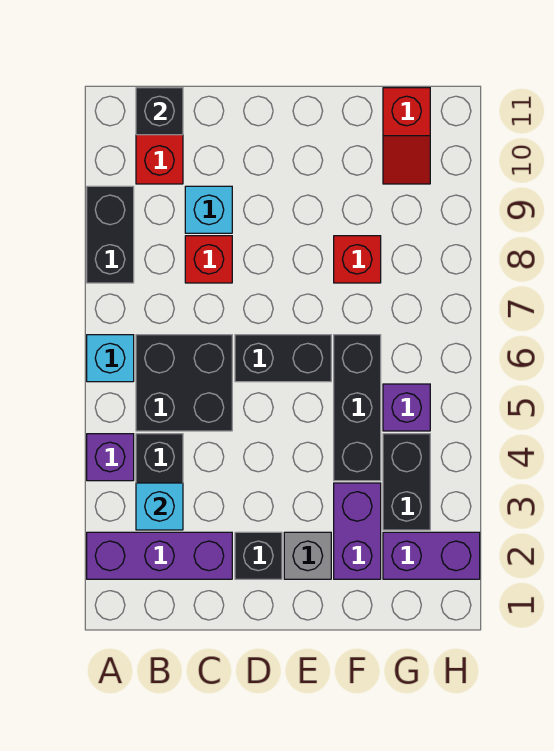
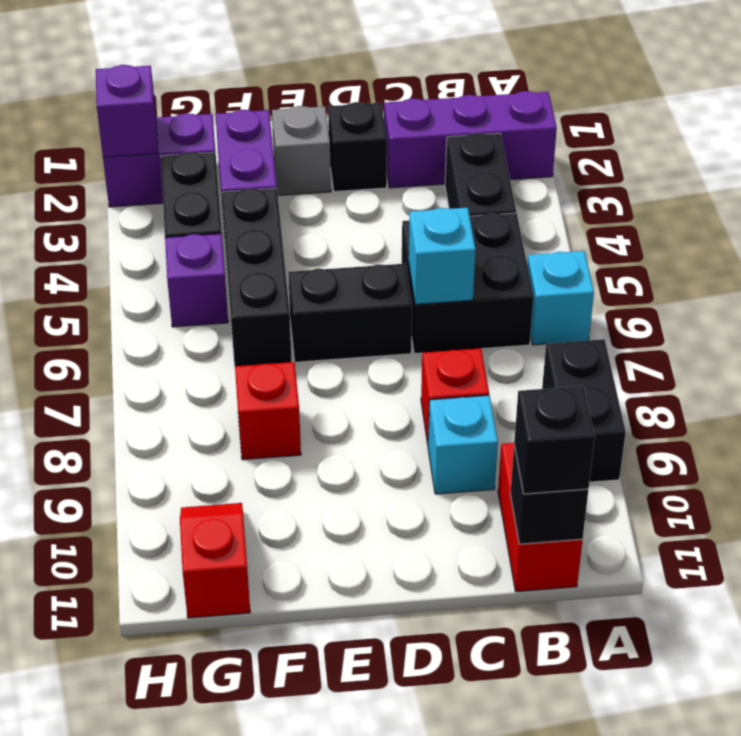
purple brick A4 level 1 -> purple brick H2 level 2
cyan brick B3 level 2 -> cyan brick C6 level 2
none -> black brick B11 level 3

